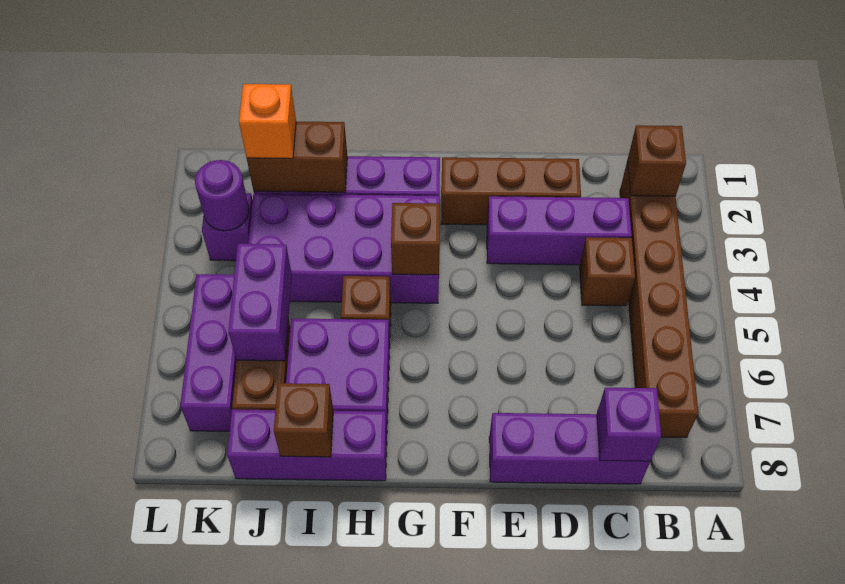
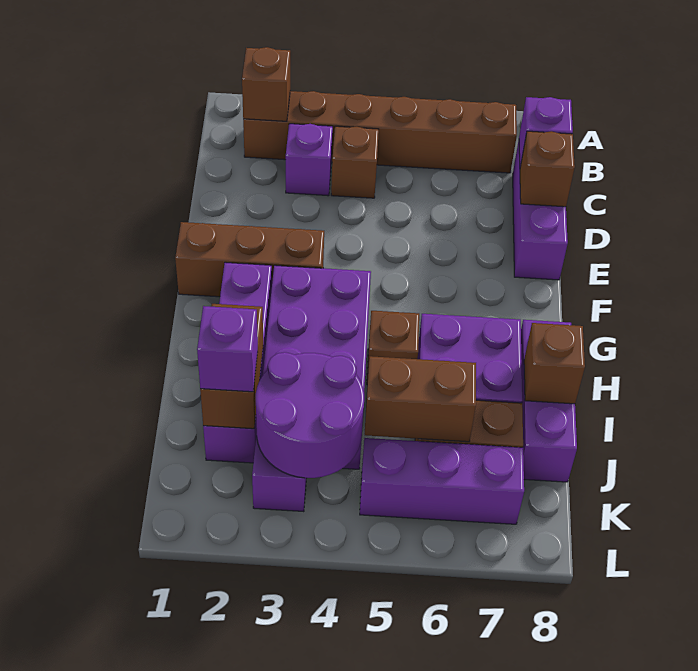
purple brick C3:E3 level 1 -> purple brick C3 level 1
brown brick D2:F2 level 1 -> brown brick F1:F3 level 1
brown brick G4 level 2 -> brown brick D8 level 2
orange brick J2 level 3 -> purple brick J2 level 3
purple brick J5:J6 level 2 -> brown brick J5:J6 level 2
purple round brick K3 level 2 -> purple round brick J3:K4 level 2

